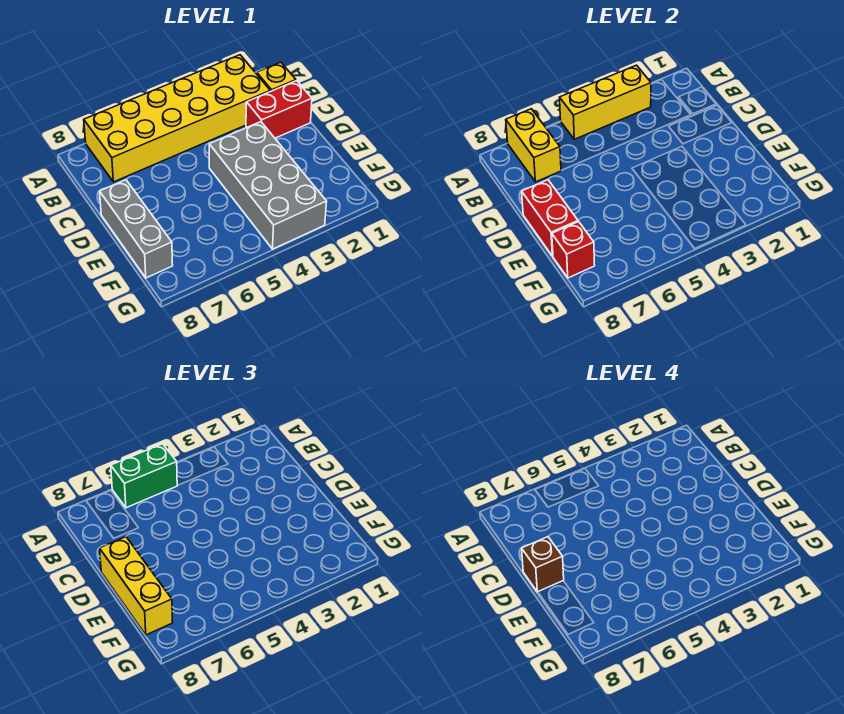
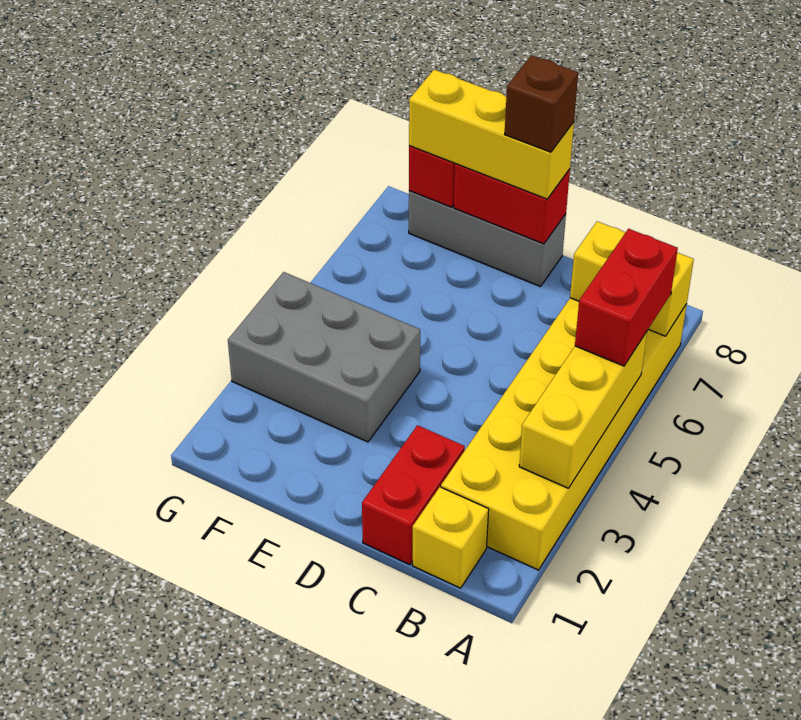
green brick A5:A6 level 3 -> red brick A5:A6 level 3
grey brick D3:G4 level 1 -> grey brick E3:G4 level 1

